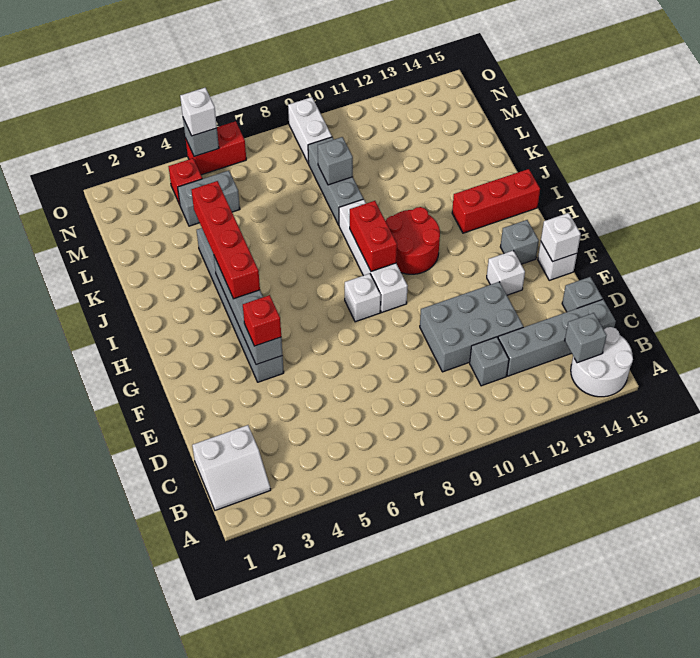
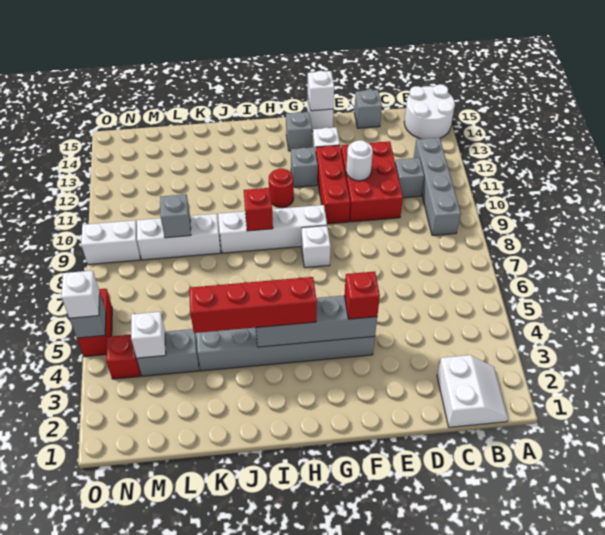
grey brick B14 level 2 -> grey brick G12 level 1
grey brick C12:C15 level 1 -> grey brick B9:B12 level 1
grey brick D10:E12 level 1 -> red brick D10:E12 level 1
none -> white round brick E11 level 2
red brick H9:I9 level 2 -> red brick I9 level 2
red round brick H10:I11 level 1 -> red round brick H11 level 1
red brick I13:I15 level 1 -> red brick F10:F12 level 1
grey brick K9:M9 level 1 -> white brick K9:M9 level 1
grey brick M4:M5 level 1 -> grey brick L4:M4 level 1
none -> white brick M4 level 2

